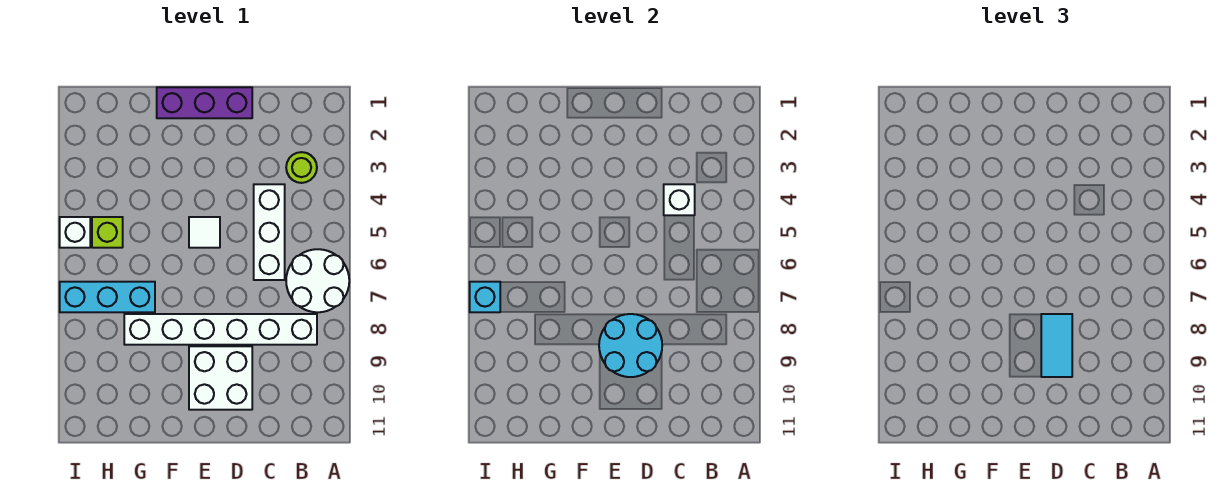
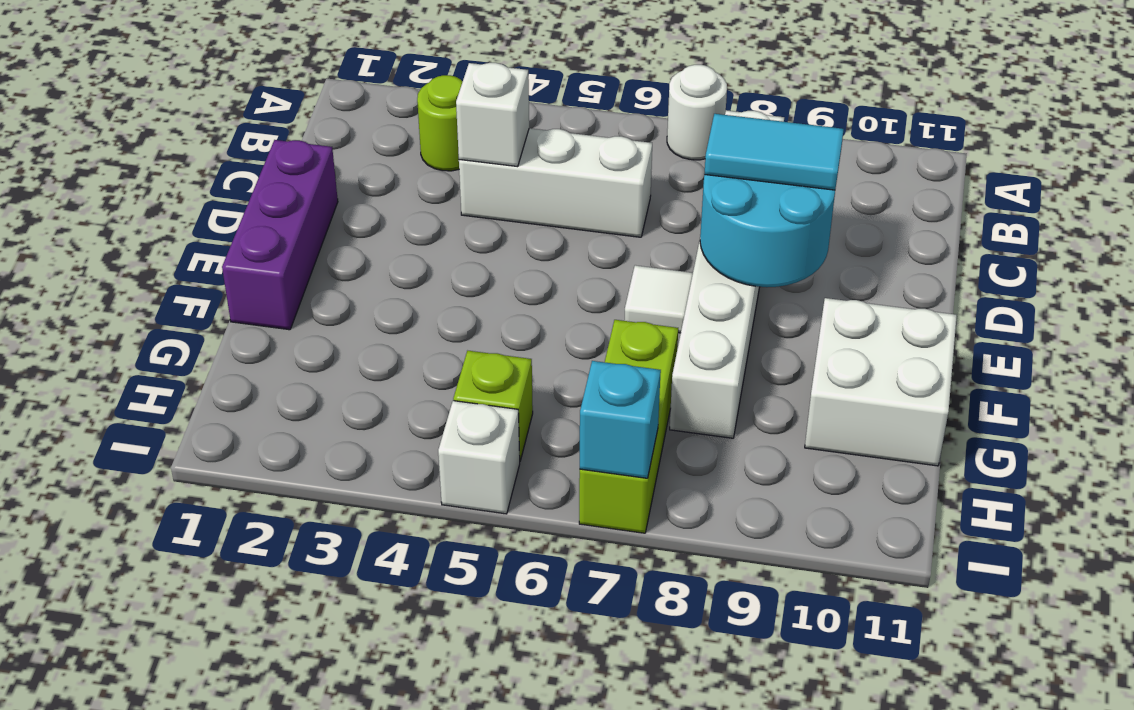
white round brick A6:B7 level 1 -> white round brick A7 level 1
white brick D9:E10 level 1 -> white brick F10:G11 level 1
white tile E5 level 1 -> white tile E7 level 1
cyan brick G7:I7 level 1 -> lime brick G7:I7 level 1

